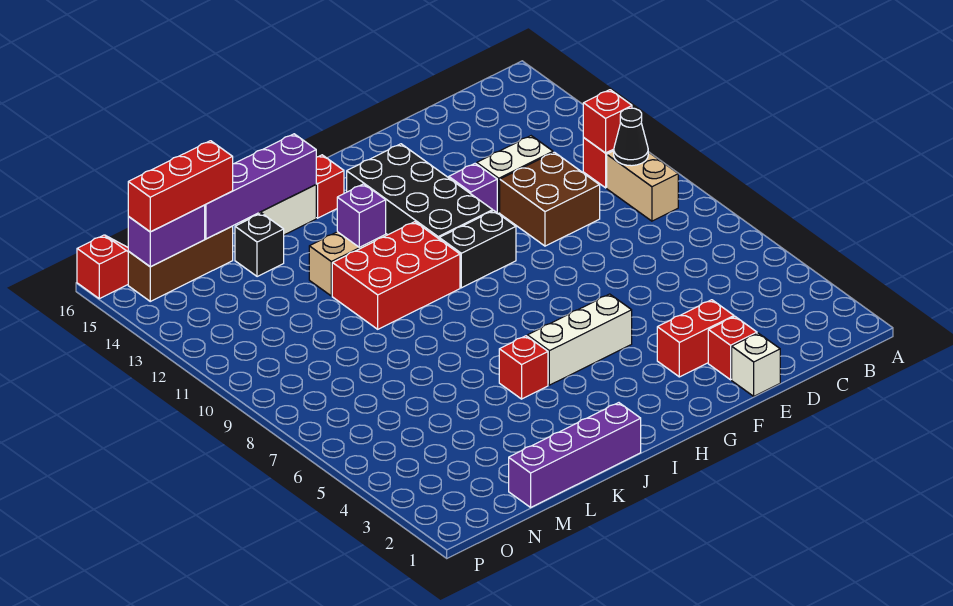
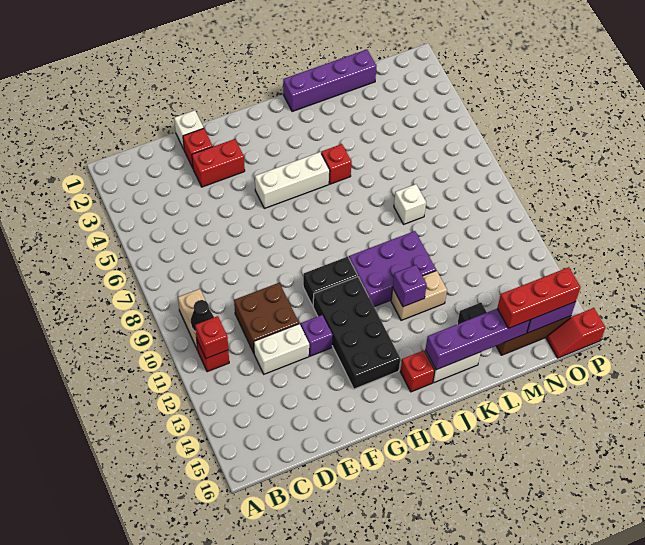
red brick I10:K11 level 1 -> purple brick I10:K11 level 1
none -> white brick L8 level 1

